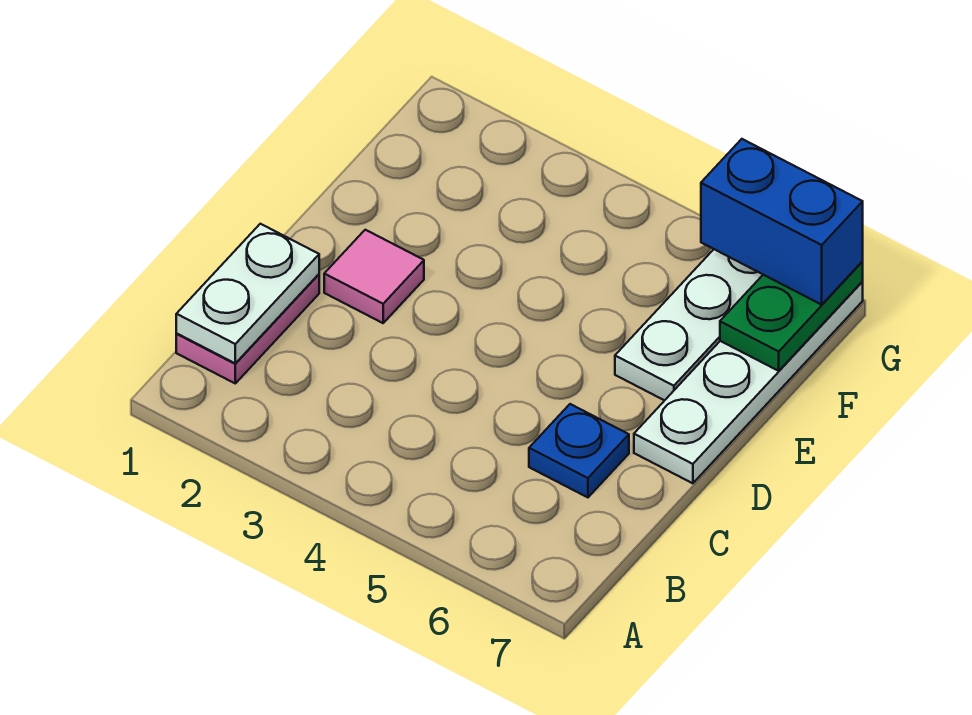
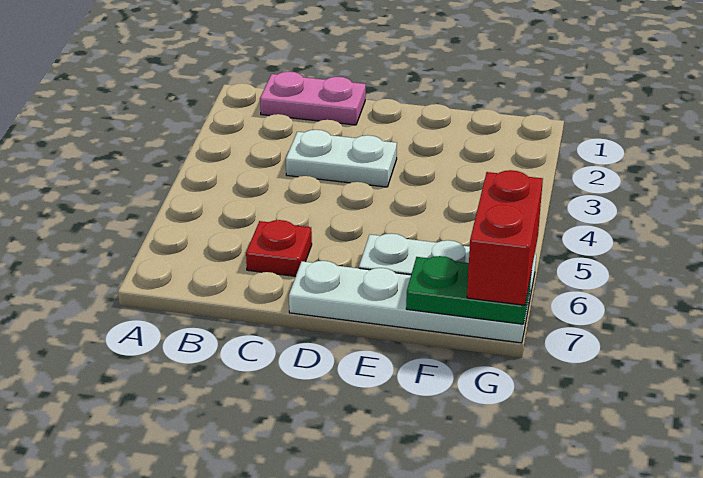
white plate B1:C1 level 2 -> white plate C3:D3 level 1
blue plate C6 level 1 -> red plate C6 level 1
pink tile D2 level 1 -> none
blue brick G6:G7 level 3 -> red brick G6:G7 level 3

